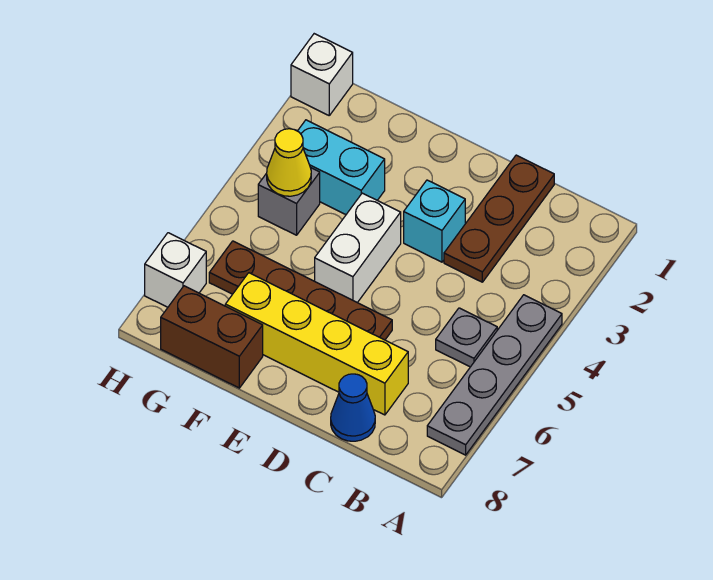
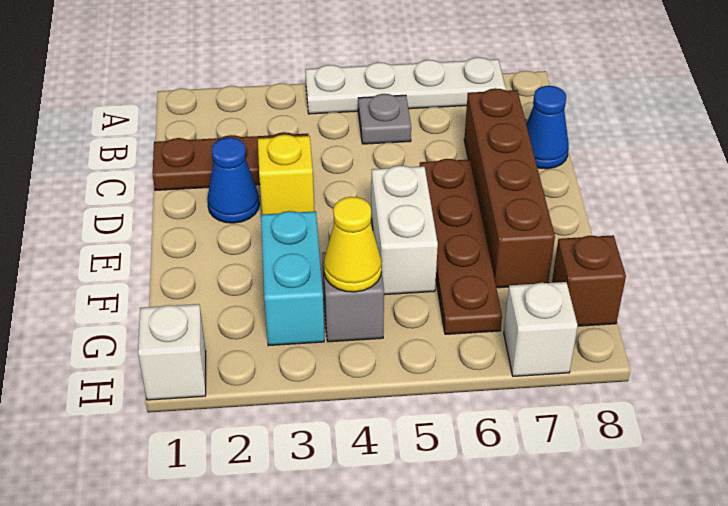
grey plate A4:A7 level 1 -> white plate A4:A7 level 1
yellow brick C7:F7 level 1 -> brown brick C7:F7 level 1
none -> blue cone D2 level 1
cyan brick D3 level 1 -> yellow brick D3 level 1
white brick E4:E5 level 1 -> white brick E5:F5 level 1
brown brick F8:G8 level 1 -> brown brick G8 level 1

